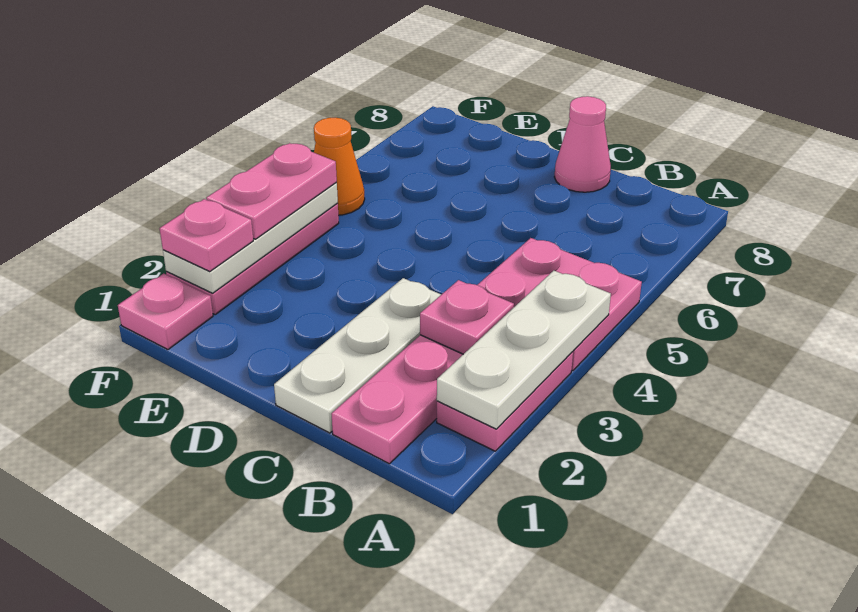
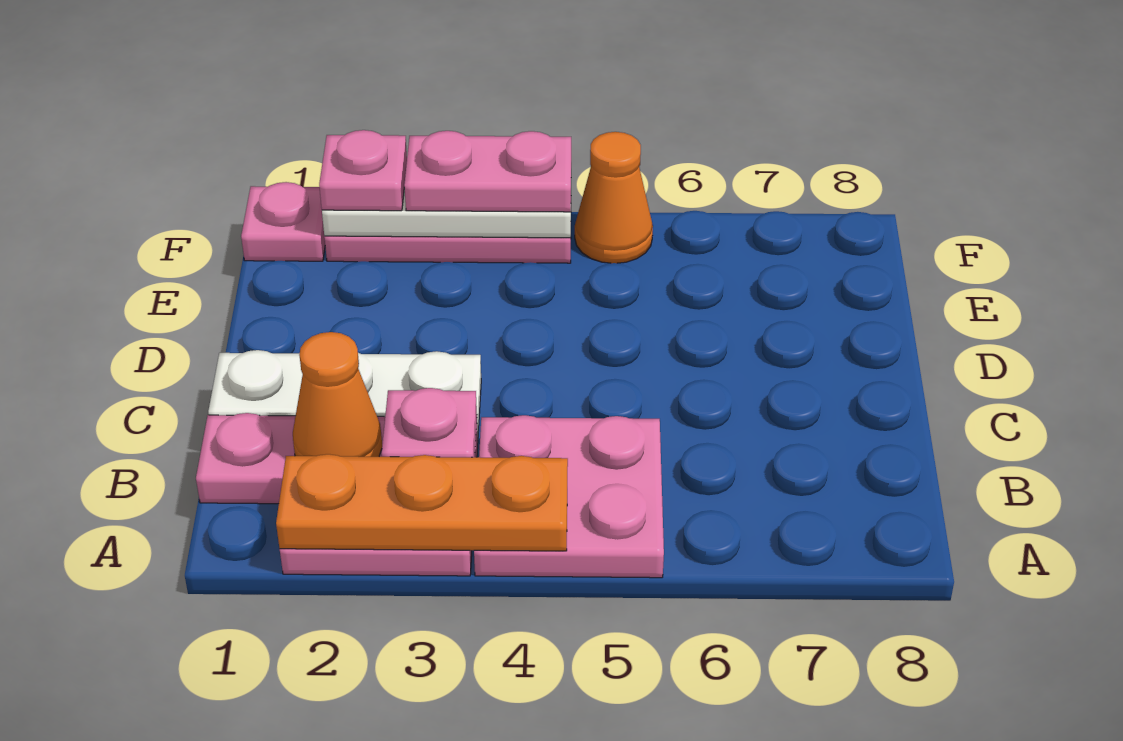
white plate A2:A4 level 2 -> orange plate A2:A4 level 2
none -> orange cone B2 level 2
pink cone C8 level 1 -> none

